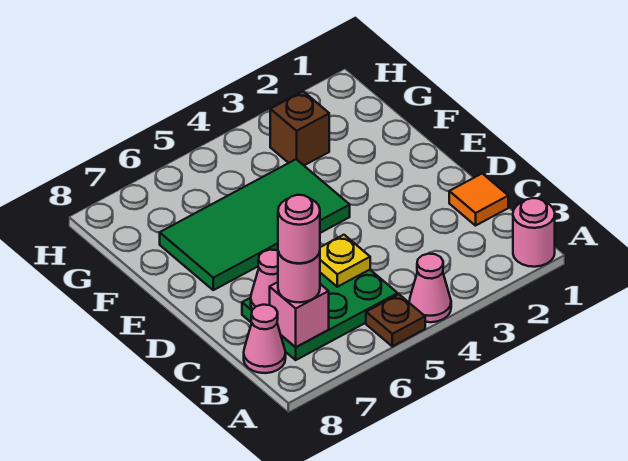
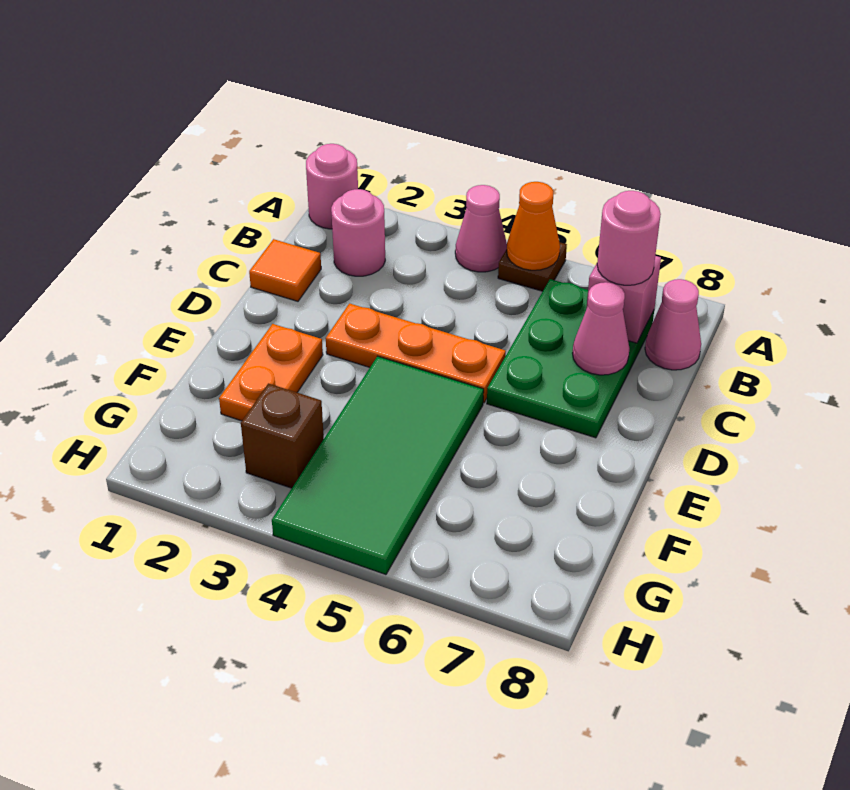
none -> orange cone A5 level 2
green plate B5:C7 level 1 -> green plate B6:D7 level 1
pink round brick B7 level 4 -> pink round brick B2 level 1
yellow plate C5 level 2 -> none
none -> orange plate D3:D5 level 1
none -> orange plate E2:F2 level 1
green tile E4:F7 level 1 -> green tile E4:H5 level 1

